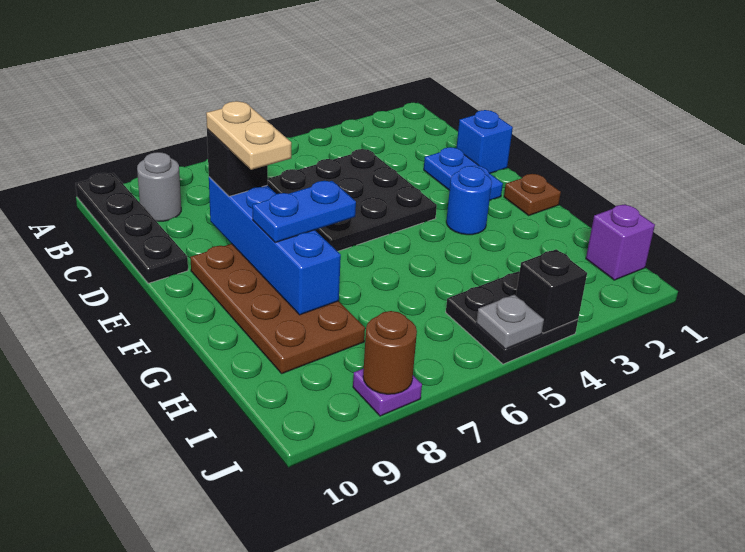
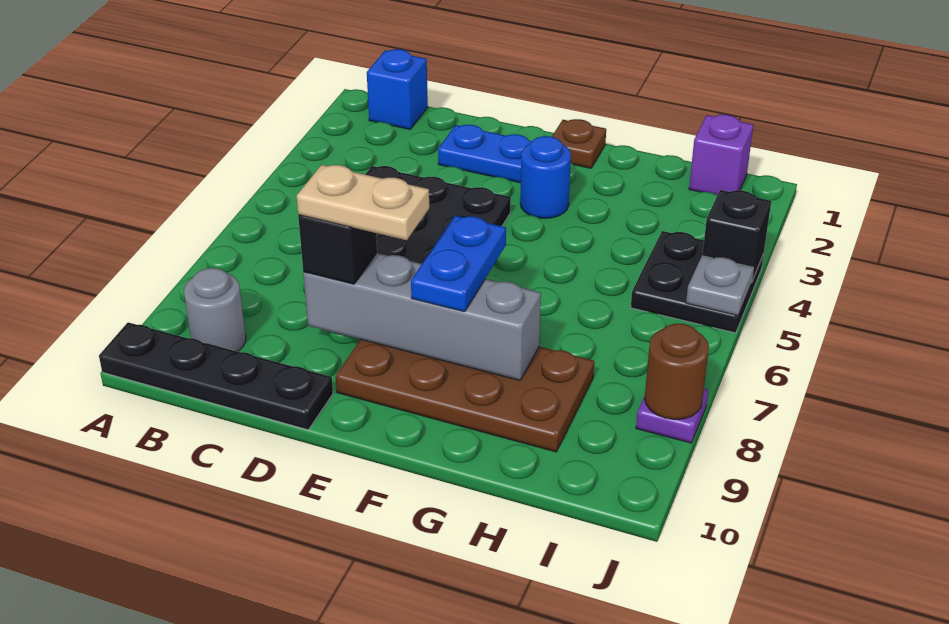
blue brick D1 level 1 -> blue brick B1 level 1
blue brick D8:G8 level 2 -> grey brick D8:G8 level 2

